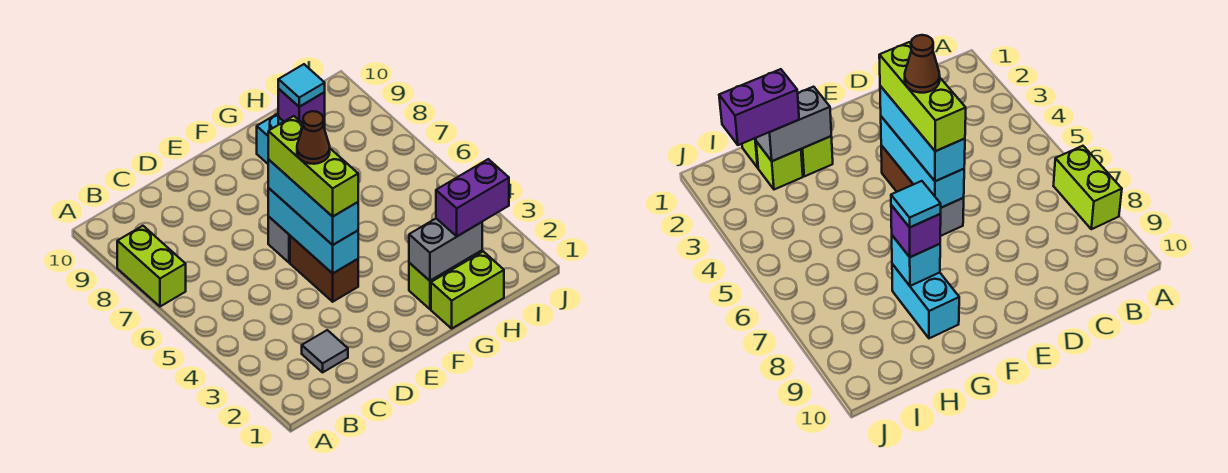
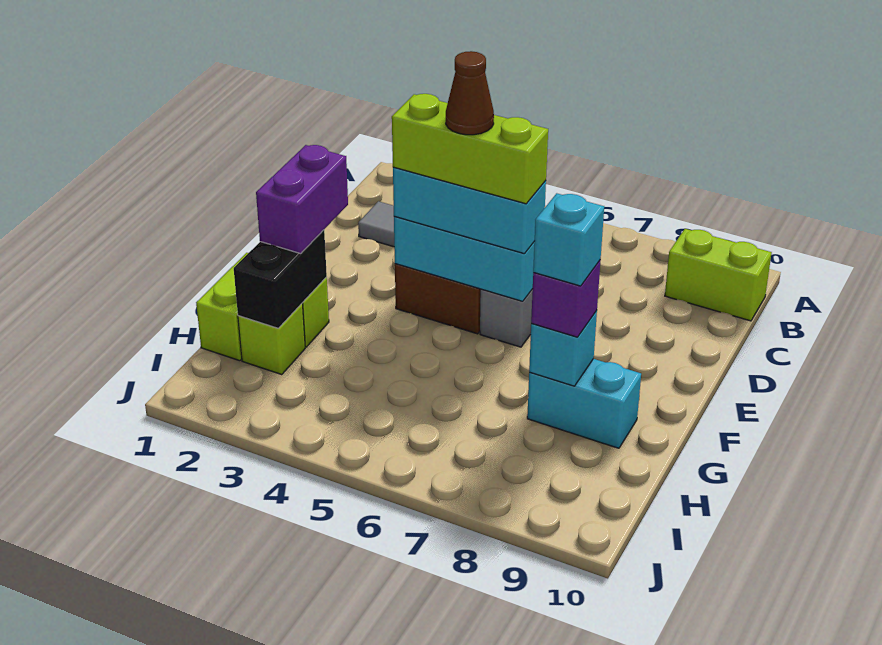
lime brick A7:A8 level 1 -> lime brick B9:B10 level 1
grey brick G2:H2 level 2 -> black brick G2:H2 level 2
cyan tile G8 level 4 -> cyan brick G8 level 4
purple brick H2:I2 level 3 -> purple brick F2:G2 level 3

